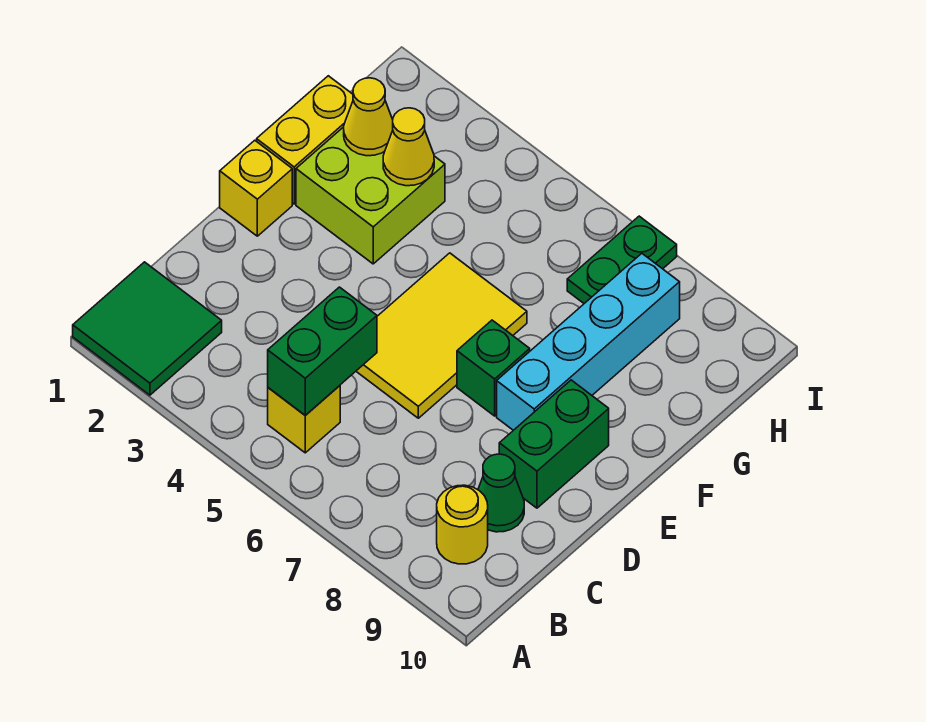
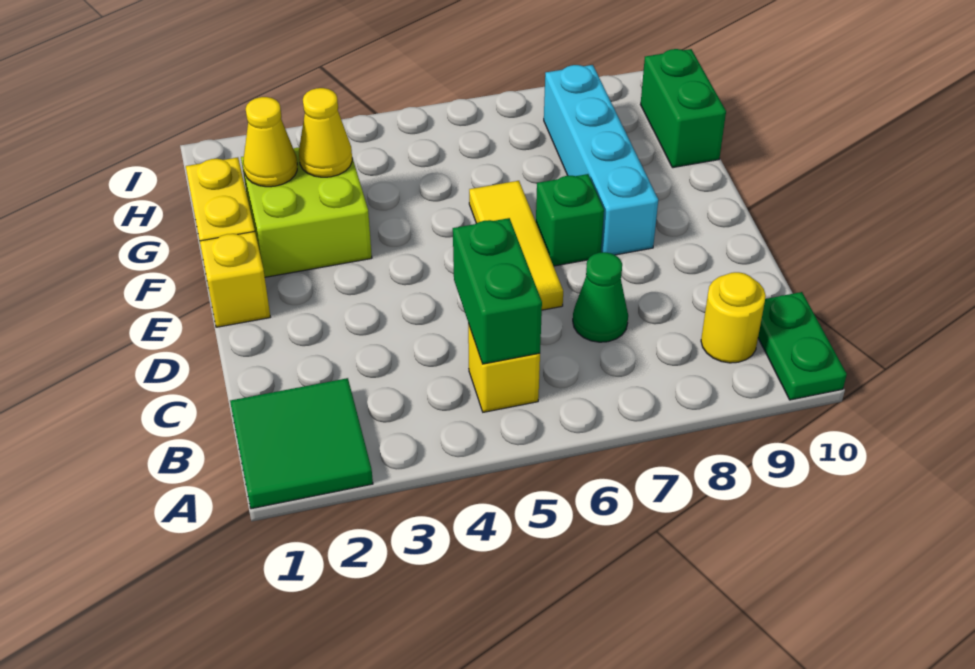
green cone C9 level 1 -> green cone C7 level 1
yellow tile D5:F6 level 1 -> yellow tile D6:F6 level 1
green brick D9:E9 level 1 -> green brick G10:H10 level 1
green plate H7:I7 level 1 -> green plate A10:B10 level 1

